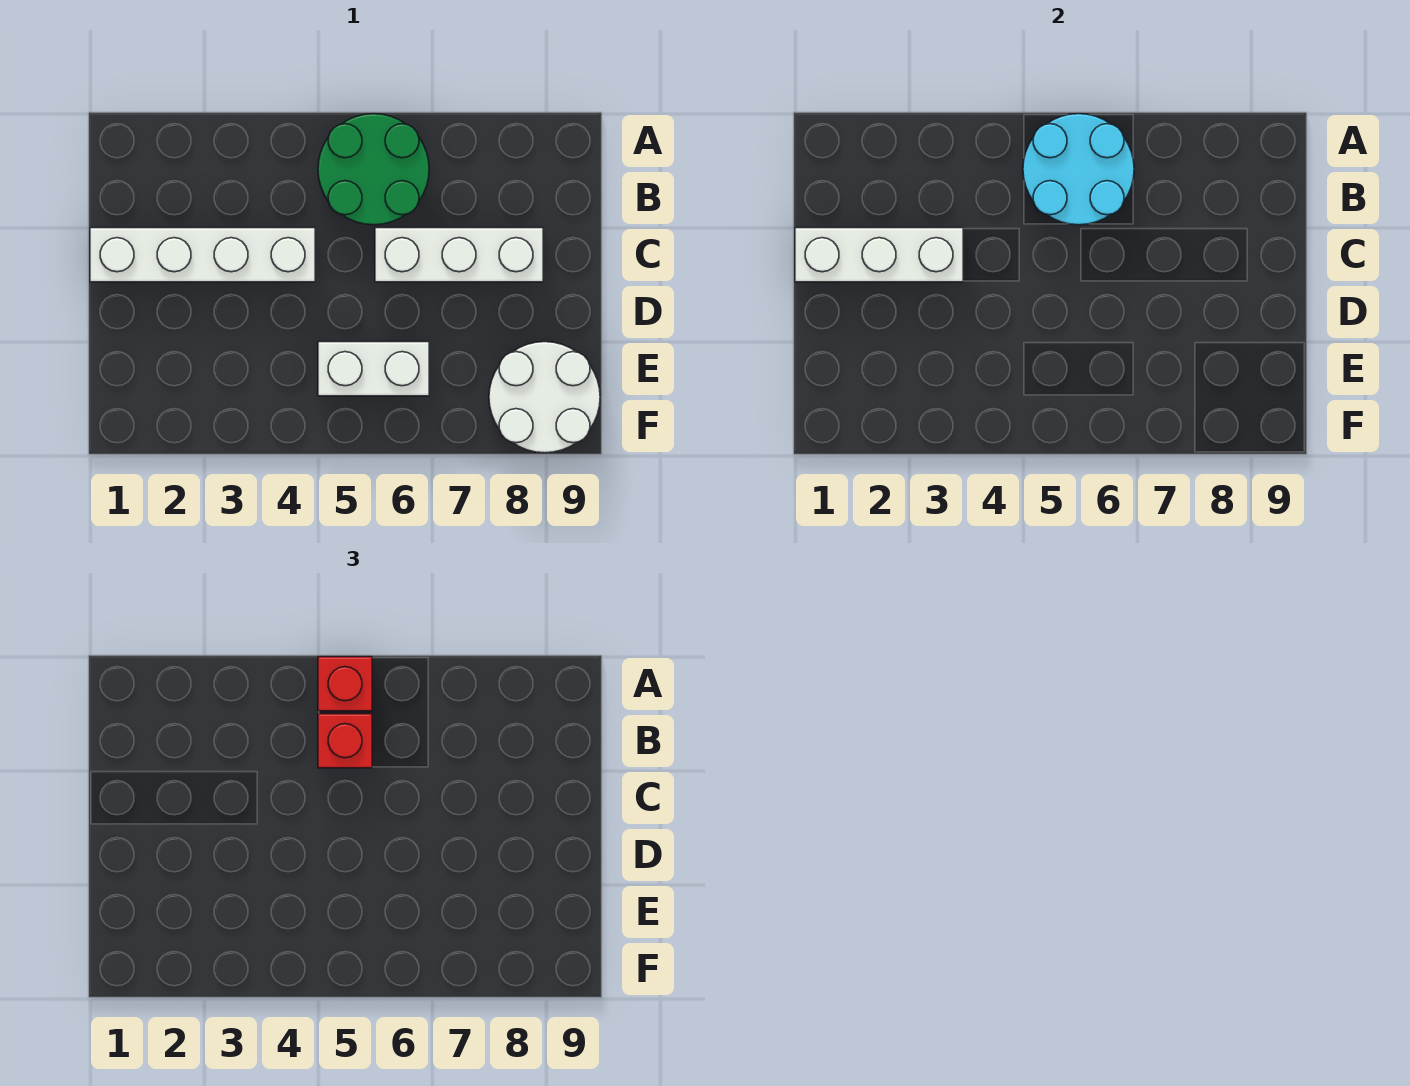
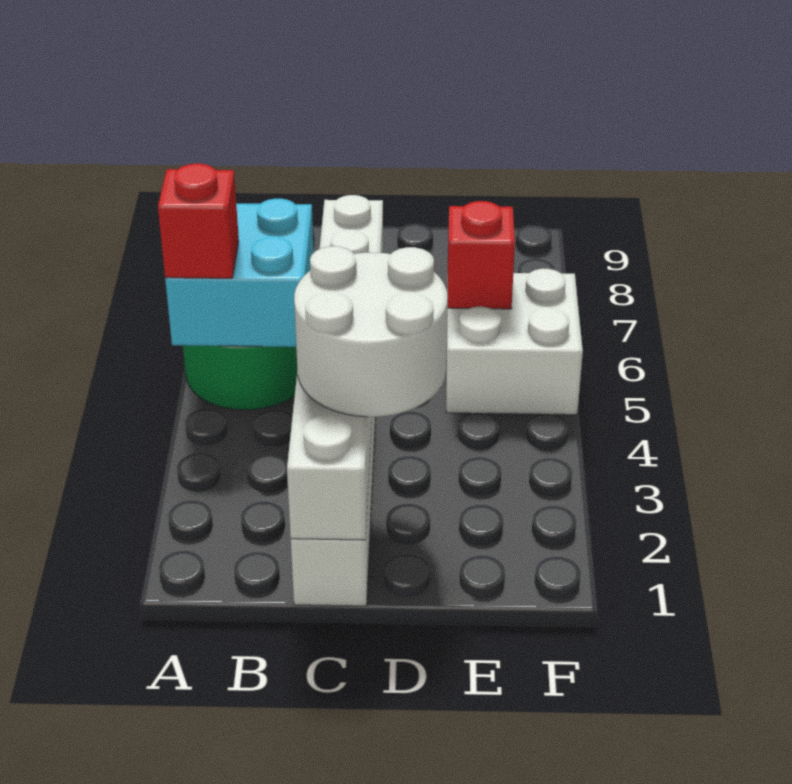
cyan round brick A5:B6 level 2 -> cyan brick A5:B6 level 2
red brick B5 level 3 -> red brick E6 level 2
white brick E5:E6 level 1 -> white brick E5:F6 level 1
white round brick E8:F9 level 1 -> white round brick C2:D3 level 3

